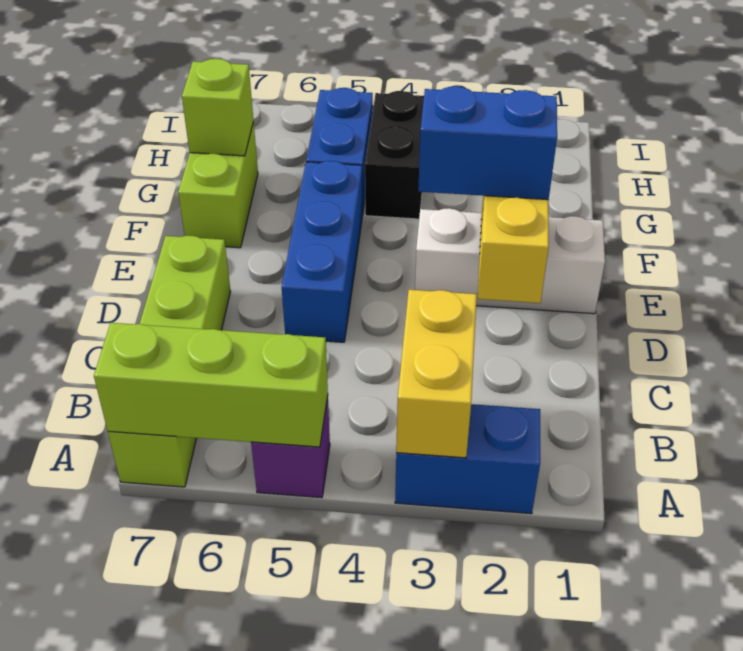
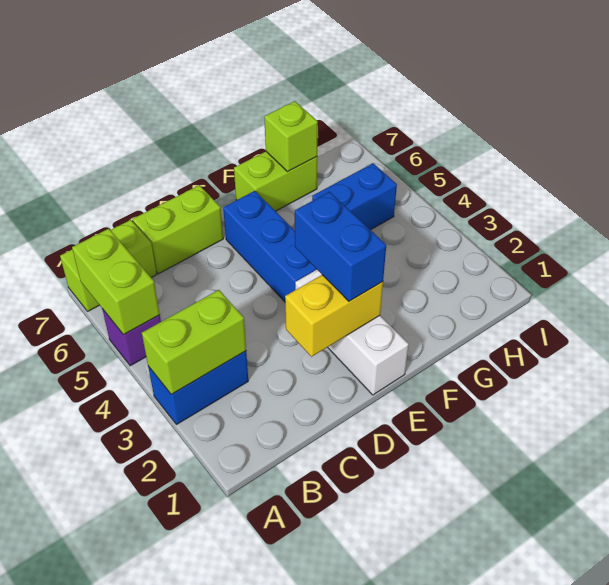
blue brick A2:A3 level 1 -> blue brick A3:B3 level 1
yellow brick A3:B3 level 2 -> lime brick A3:B3 level 2
lime brick A5:A7 level 2 -> lime brick A5:A6 level 2
blue brick D5:F5 level 1 -> blue brick E4:E6 level 1
black brick G4:H4 level 1 -> none

